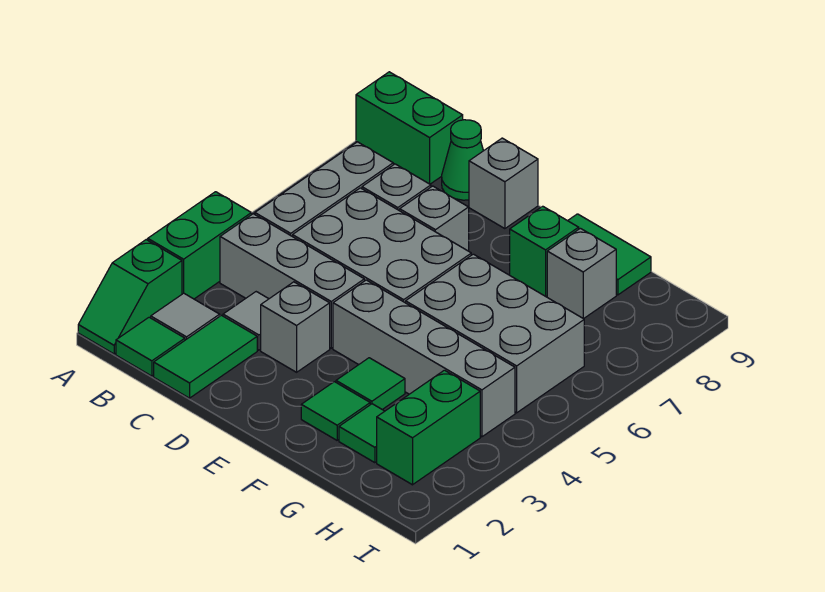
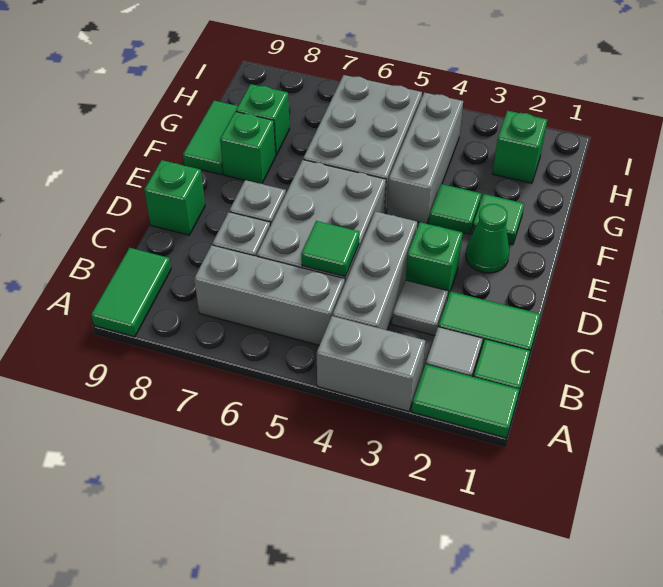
green slope A1:A2 level 1 top 2 -> green tile A1:A2 level 1
green brick A3:A4 level 1 -> grey brick A3:A4 level 1
green brick A9:B9 level 1 -> green tile A9:B9 level 1
green cone C9 level 1 -> green cone E2 level 1
grey brick D3 level 1 -> green brick D3 level 1
grey brick D9 level 1 -> green brick D9 level 1
grey brick E4:H4 level 1 -> grey brick F4:H4 level 1
green tile G2 level 1 -> green tile C5 level 2
grey brick G8 level 1 -> green brick G8 level 1
green brick H2:H3 level 1 -> green brick H2 level 1

